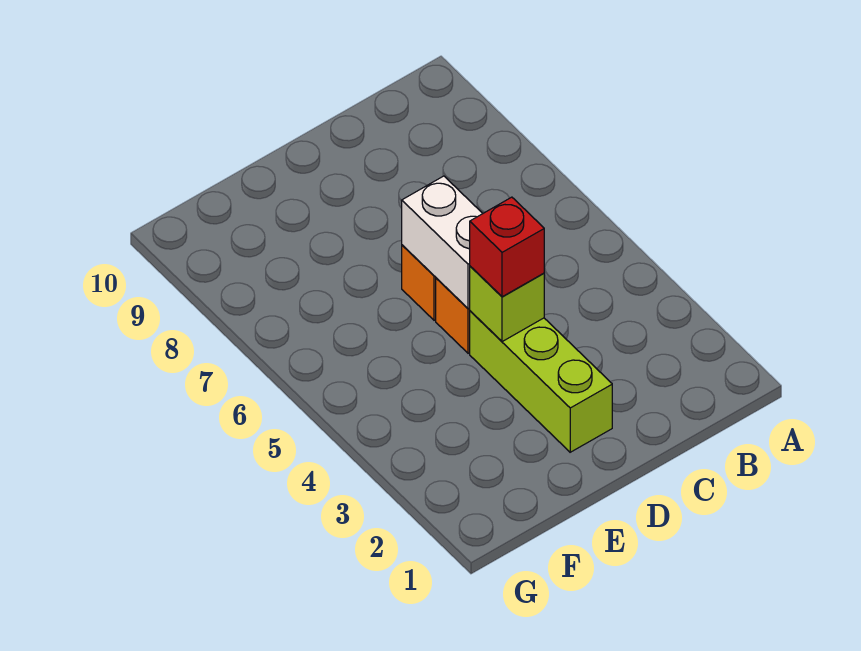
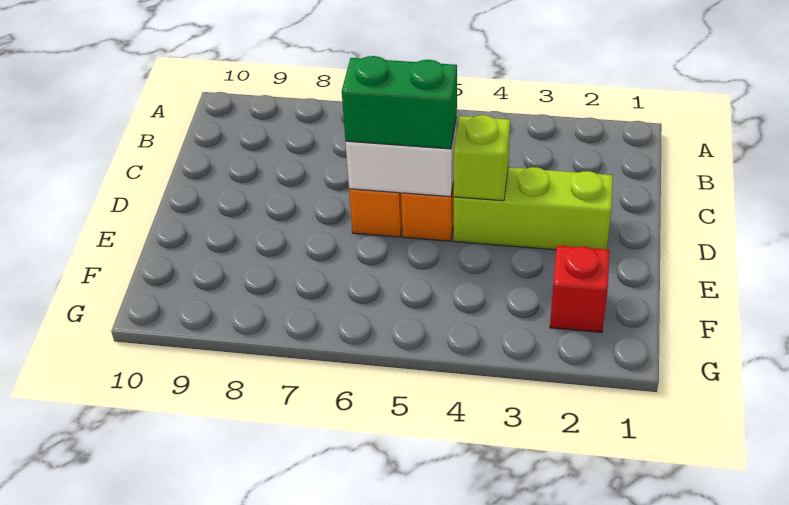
red brick D4 level 3 -> red brick F2 level 1
none -> green brick D5:D6 level 3

